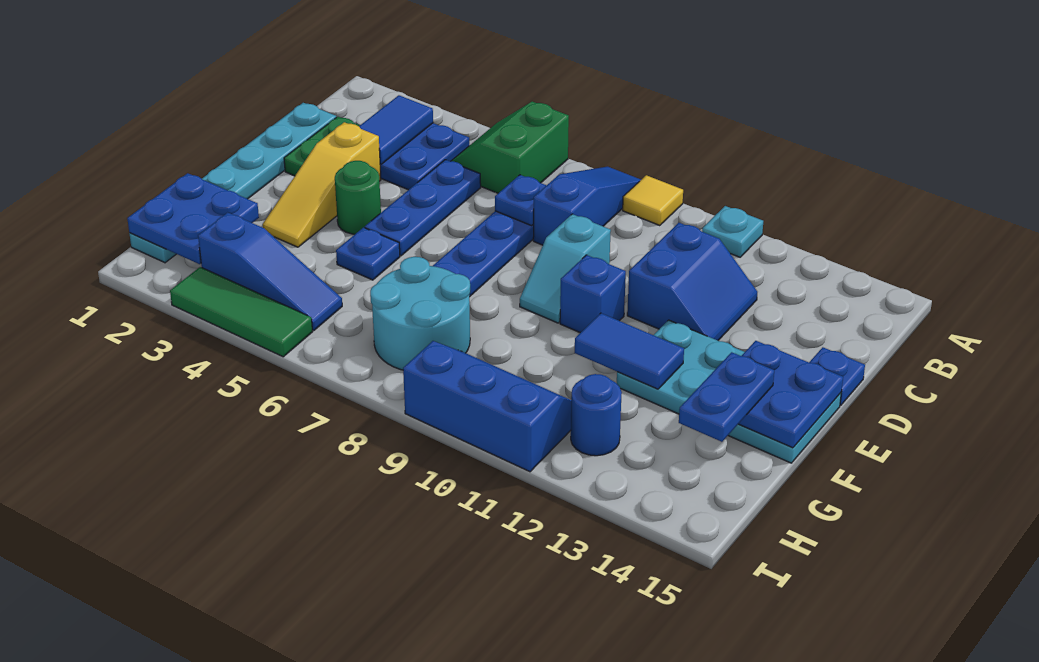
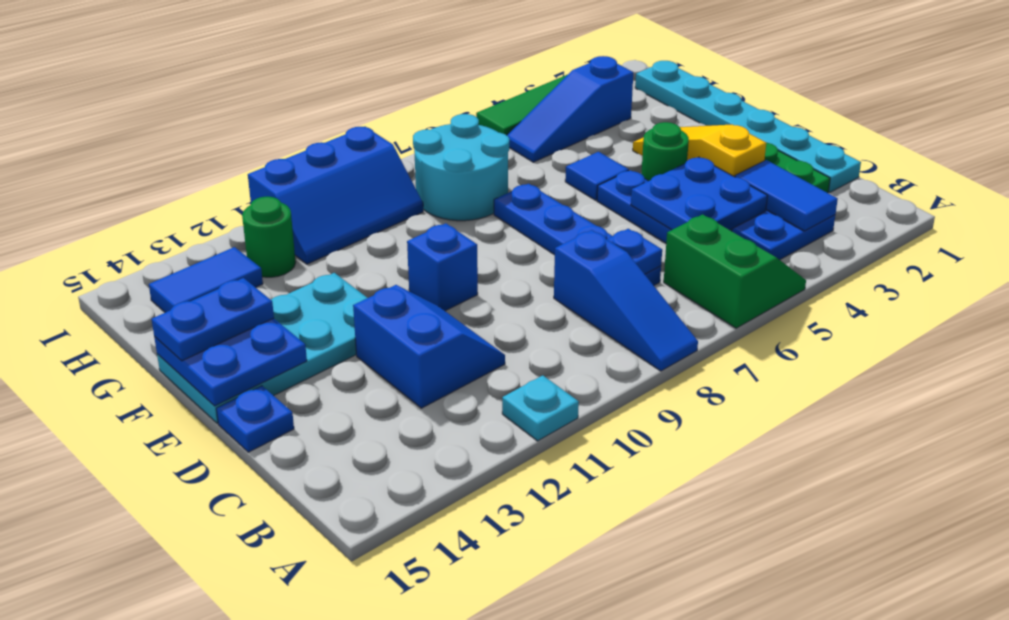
yellow tile A9 level 1 -> none
blue slope C11:D12 level 1 top 11 -> blue slope C11:D12 level 1 top 12
cyan slope D9:E9 level 1 top D -> none
blue plate F5 level 1 -> blue tile F5 level 1
blue tile F11:F12 level 2 -> blue tile H13:H14 level 1
blue plate F14:G14 level 3 -> blue plate F14:F15 level 3
blue plate G1:H2 level 2 -> blue plate C4:D5 level 2
blue round brick H12 level 1 -> green round brick H12 level 1

